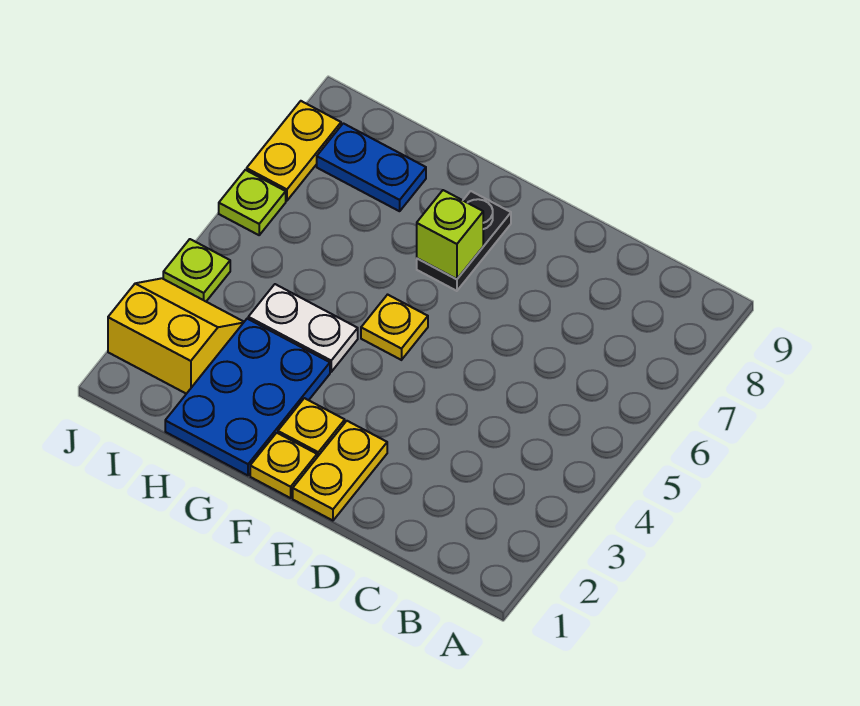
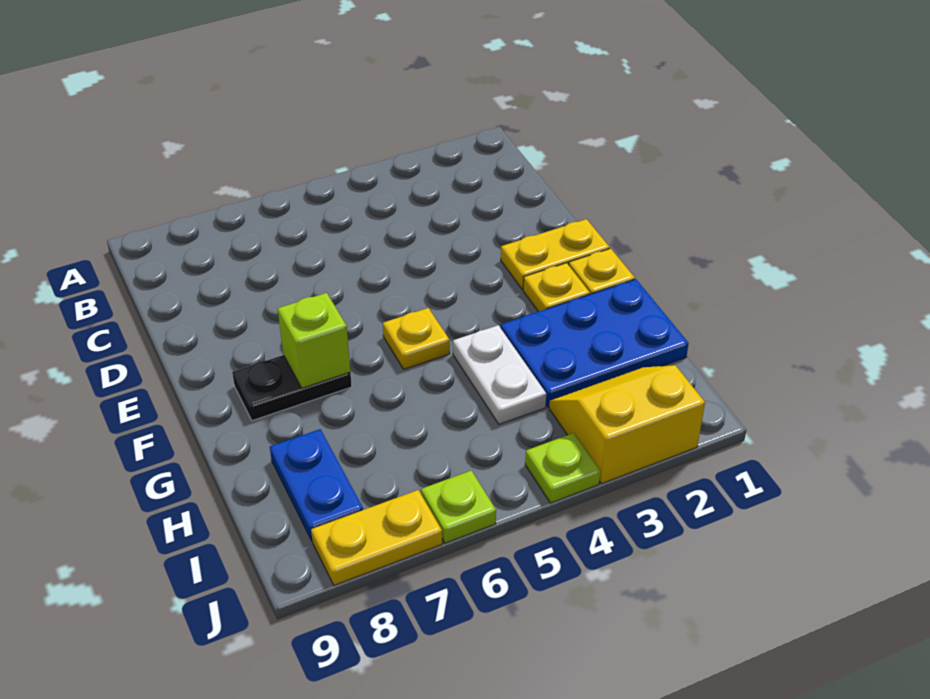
yellow slope I2:J3 level 1 top 2 -> yellow slope I2:J3 level 1 top J

